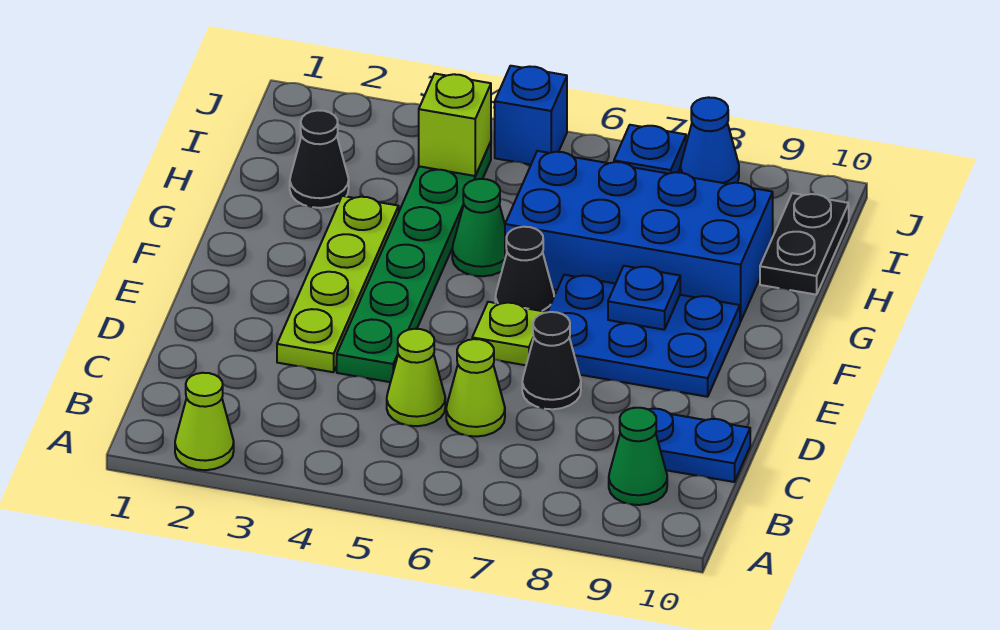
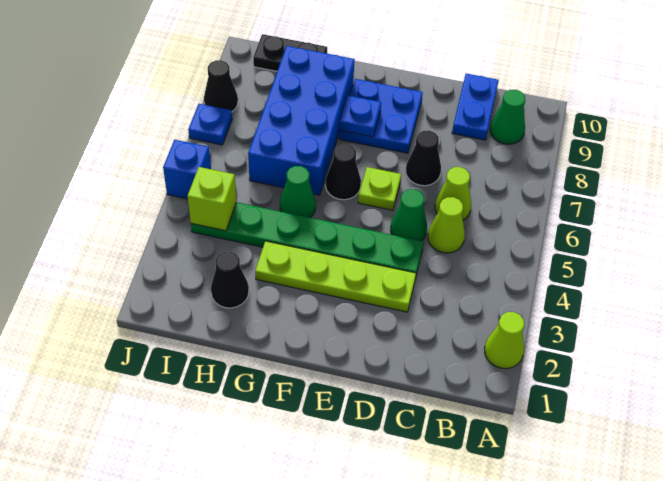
none -> green cone D5 level 1
blue plate E7:F9 level 1 -> blue plate E8:F9 level 1
blue cone J8 level 1 -> black cone J8 level 1

